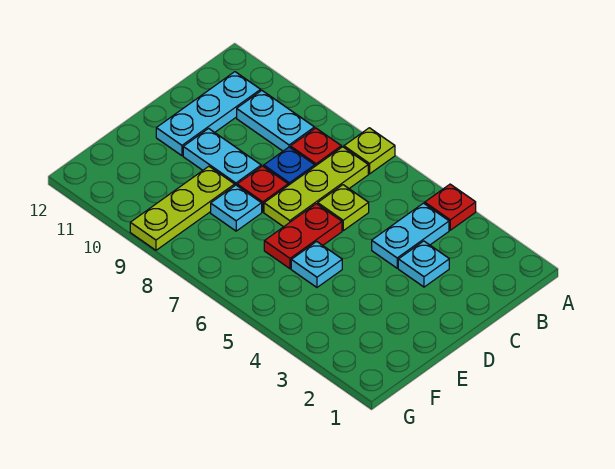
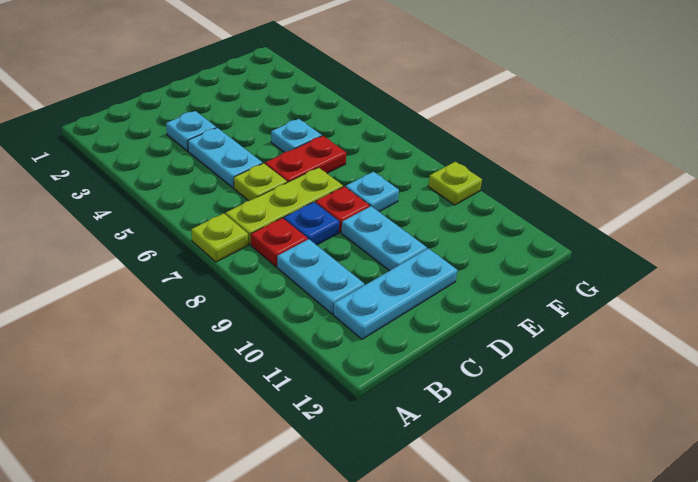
red plate A4 level 1 -> none
cyan plate B4:C4 level 1 -> cyan plate C4:C5 level 1
lime plate E9:G9 level 1 -> lime plate G9 level 1

